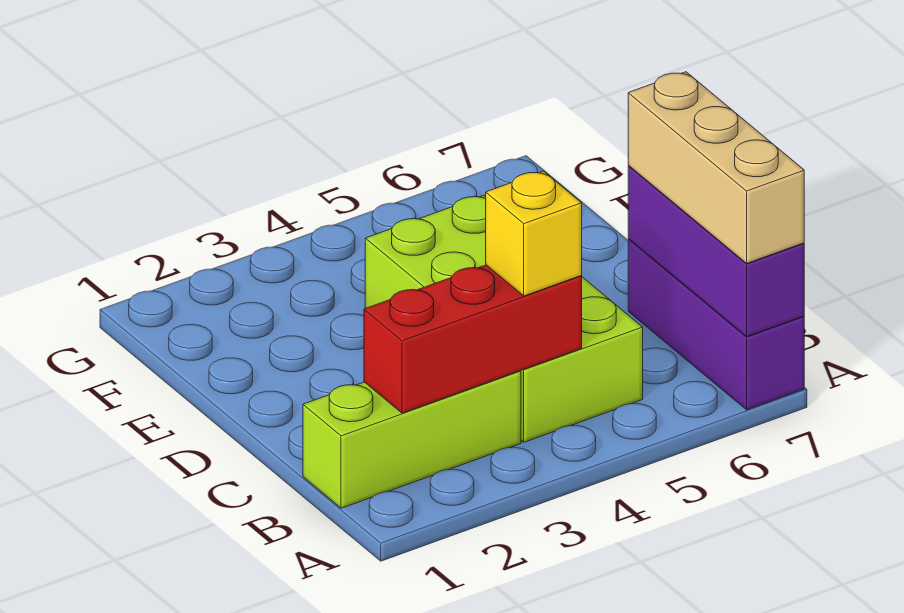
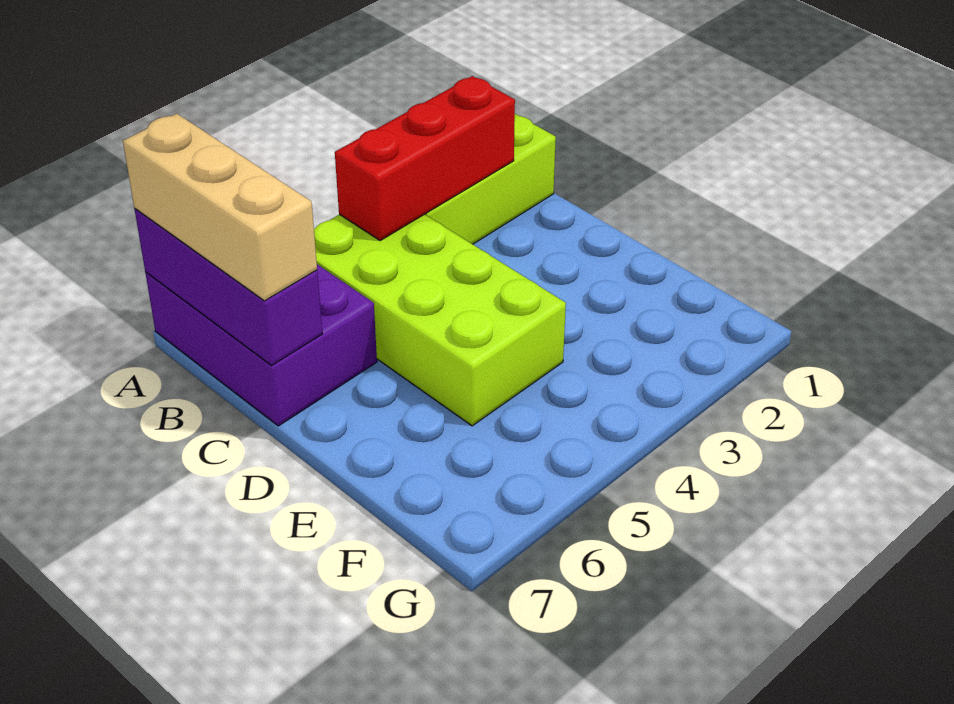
purple brick A7:C7 level 1 -> purple brick A6:C7 level 1
yellow brick B4 level 3 -> none

